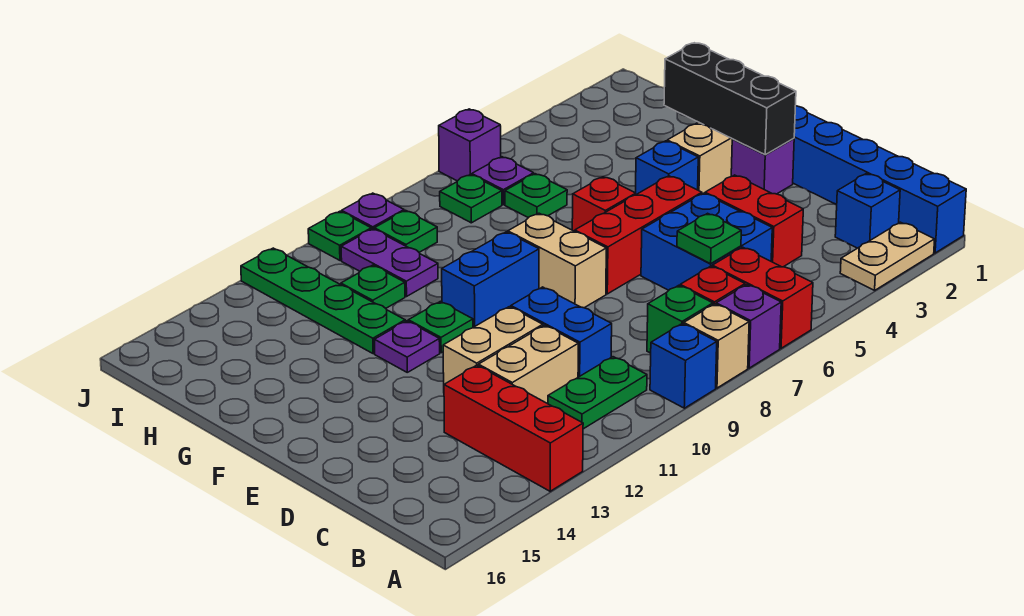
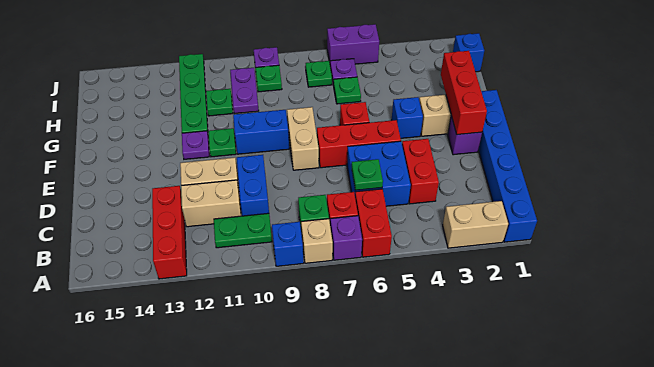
tan plate A2:A3 level 1 -> tan brick A2:A3 level 1
blue brick B2 level 1 -> blue brick I1 level 1
black brick E2:G2 level 2 -> red brick E2:G2 level 2
purple brick J6 level 1 -> purple brick J5:J6 level 1
green plate J10 level 1 -> none

